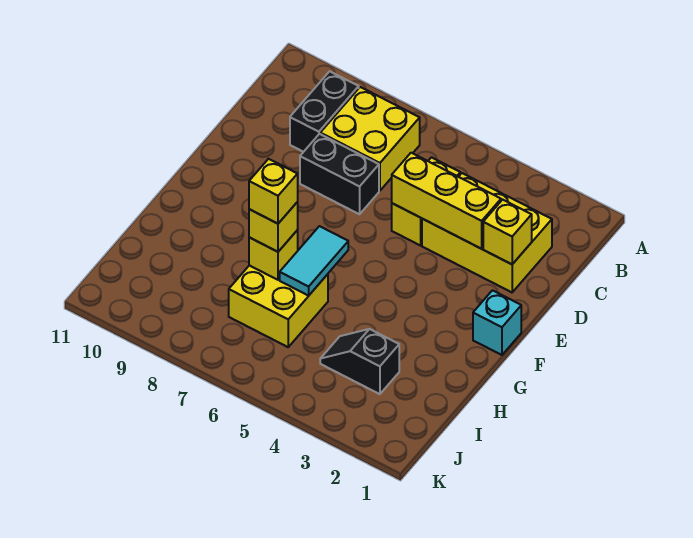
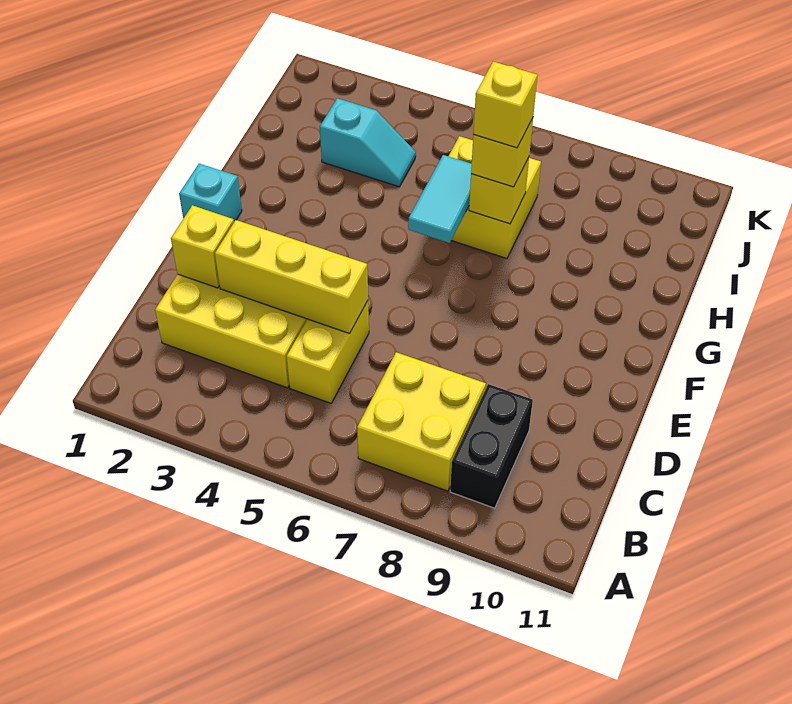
black brick D7:D8 level 1 -> none
black slope I3:I4 level 1 top 3 -> cyan slope I3:I4 level 1 top 3

